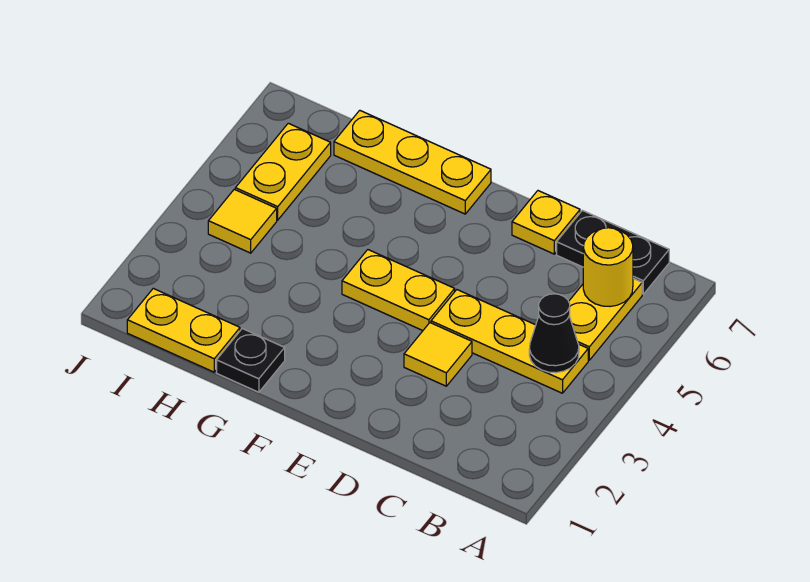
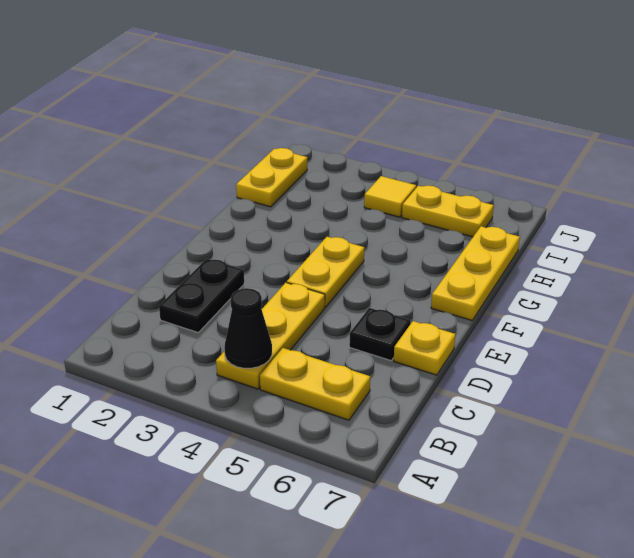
yellow round brick B6 level 2 -> none
black plate B7:C7 level 1 -> black plate C2:D2 level 1
yellow tile D3 level 1 -> none
black plate G1 level 1 -> black plate D6 level 1

